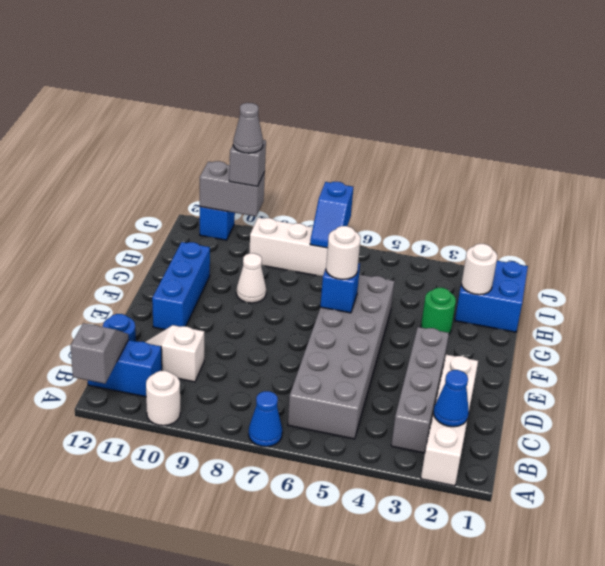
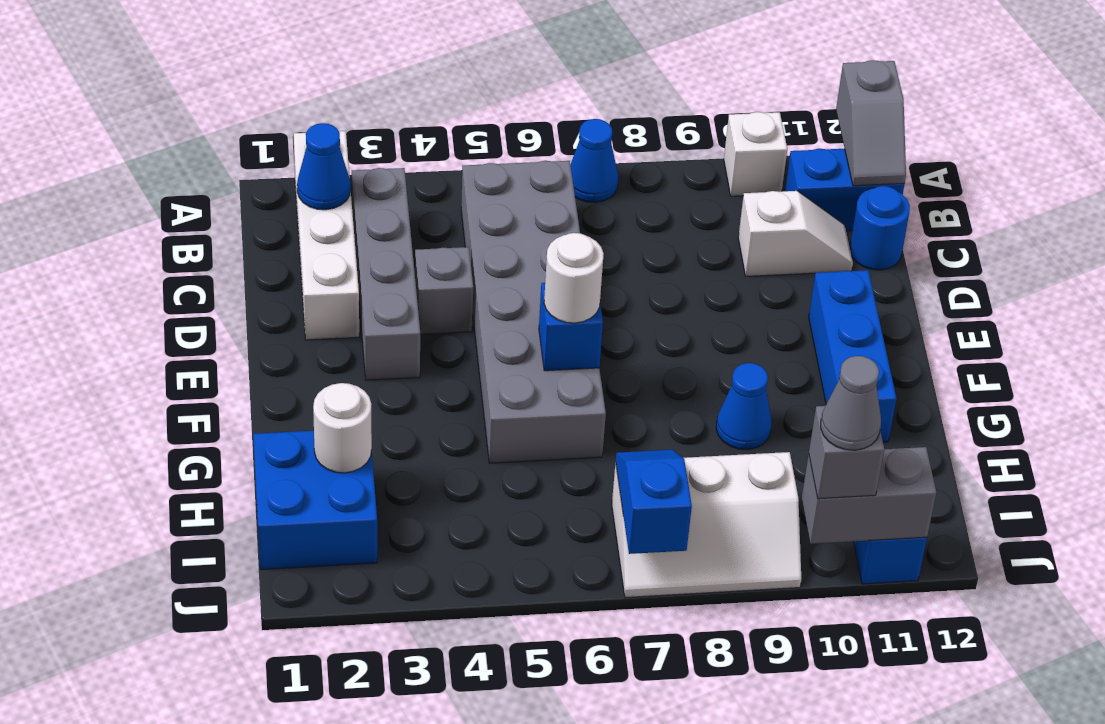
white round brick A10 level 1 -> white brick A10 level 1
none -> grey brick D4 level 1
green round brick G3 level 1 -> none
white cone G9 level 1 -> blue cone G9 level 1

